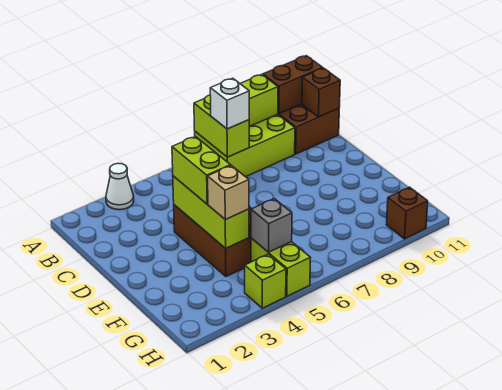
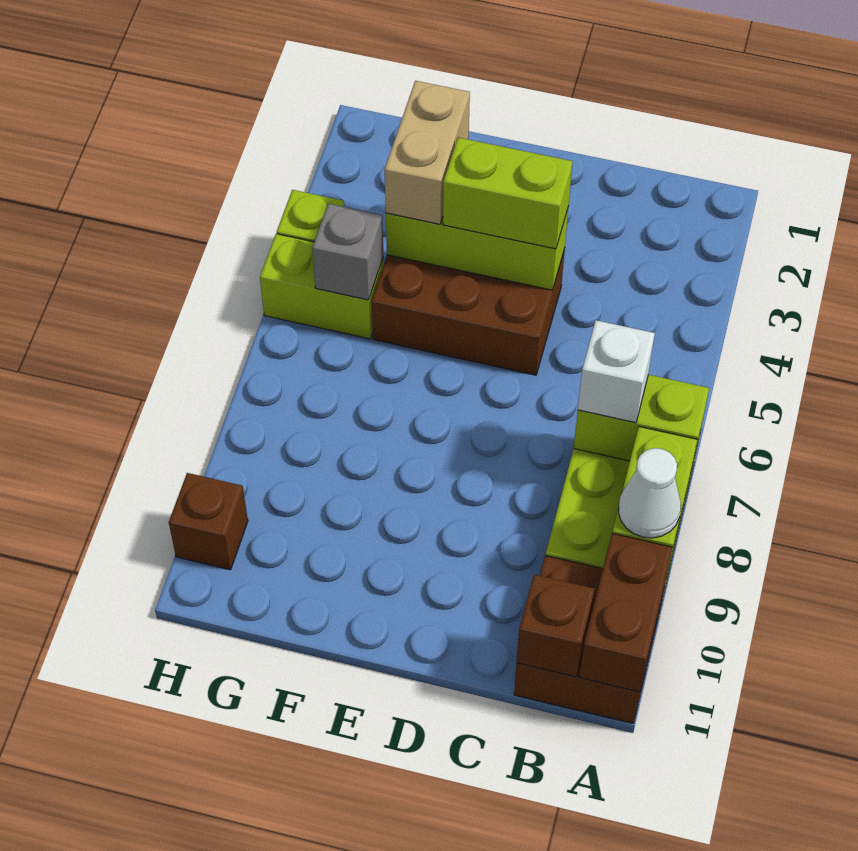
white cone A3 level 1 -> white cone A9 level 3
tan brick F4 level 3 -> tan brick F3:F4 level 3

